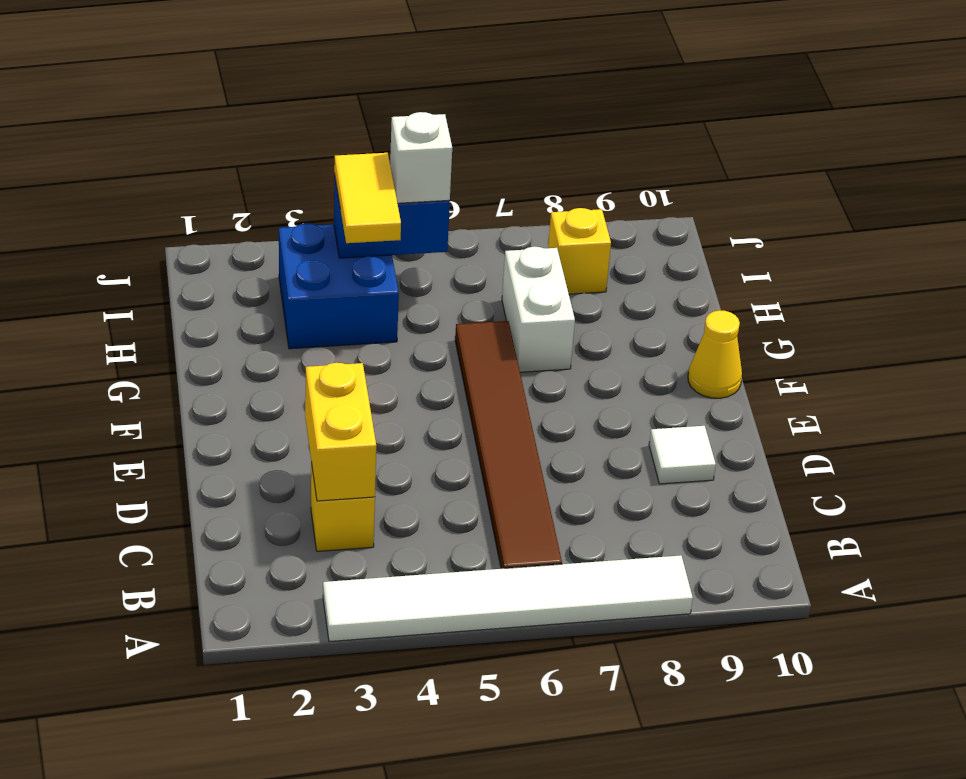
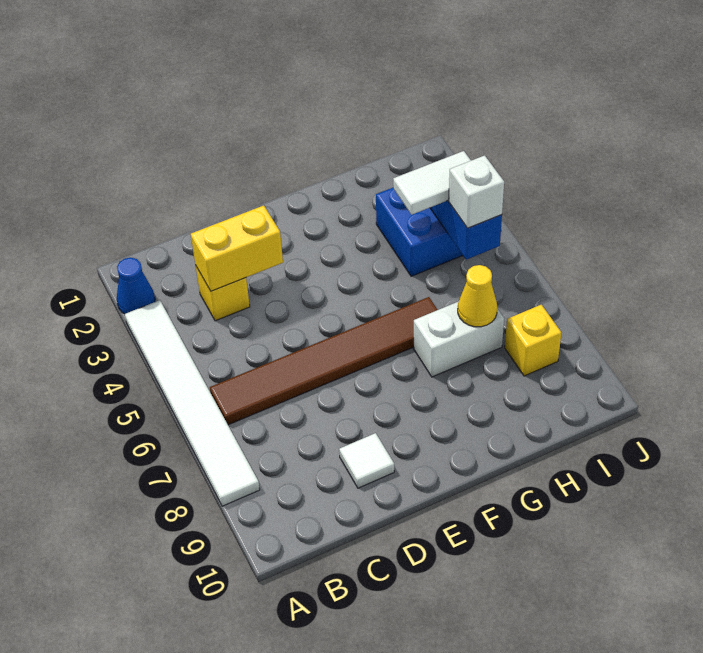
none -> blue cone A2 level 1
yellow cone F10 level 1 -> yellow cone H7 level 2
yellow tile H4:I4 level 3 -> white tile H4:I4 level 3

